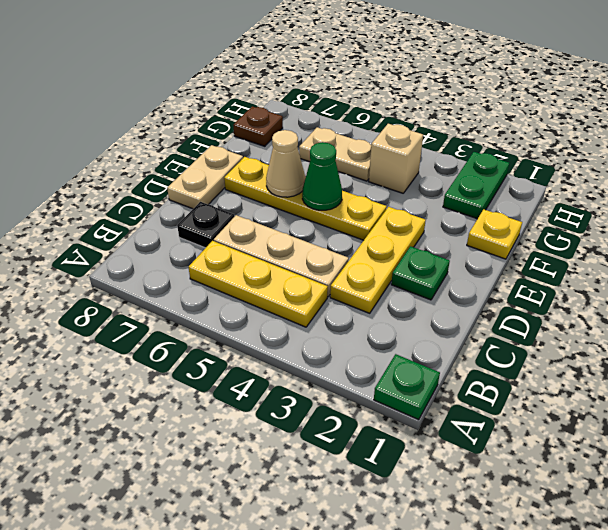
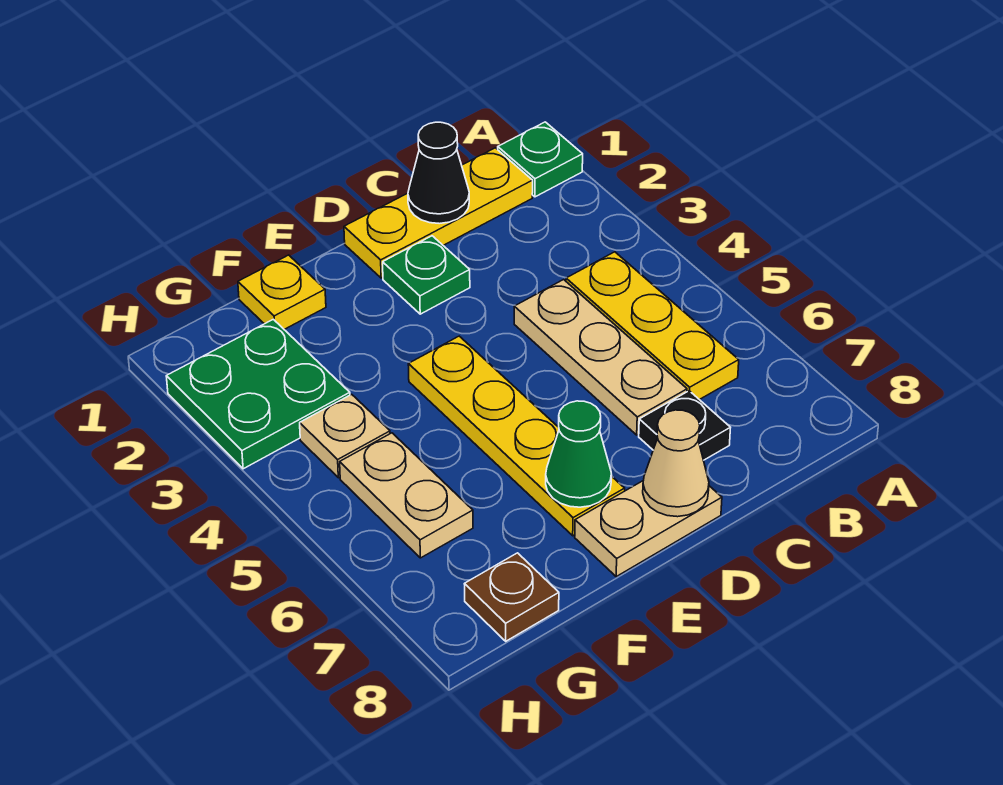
none -> black cone C1 level 2
yellow plate C3:E3 level 1 -> yellow plate B1:D1 level 1
green cone E5 level 2 -> green cone E7 level 2
tan cone E6 level 2 -> tan cone D8 level 2
green plate G2:H2 level 1 -> green plate G2:H3 level 1
tan brick G4 level 1 -> tan plate G4 level 1

